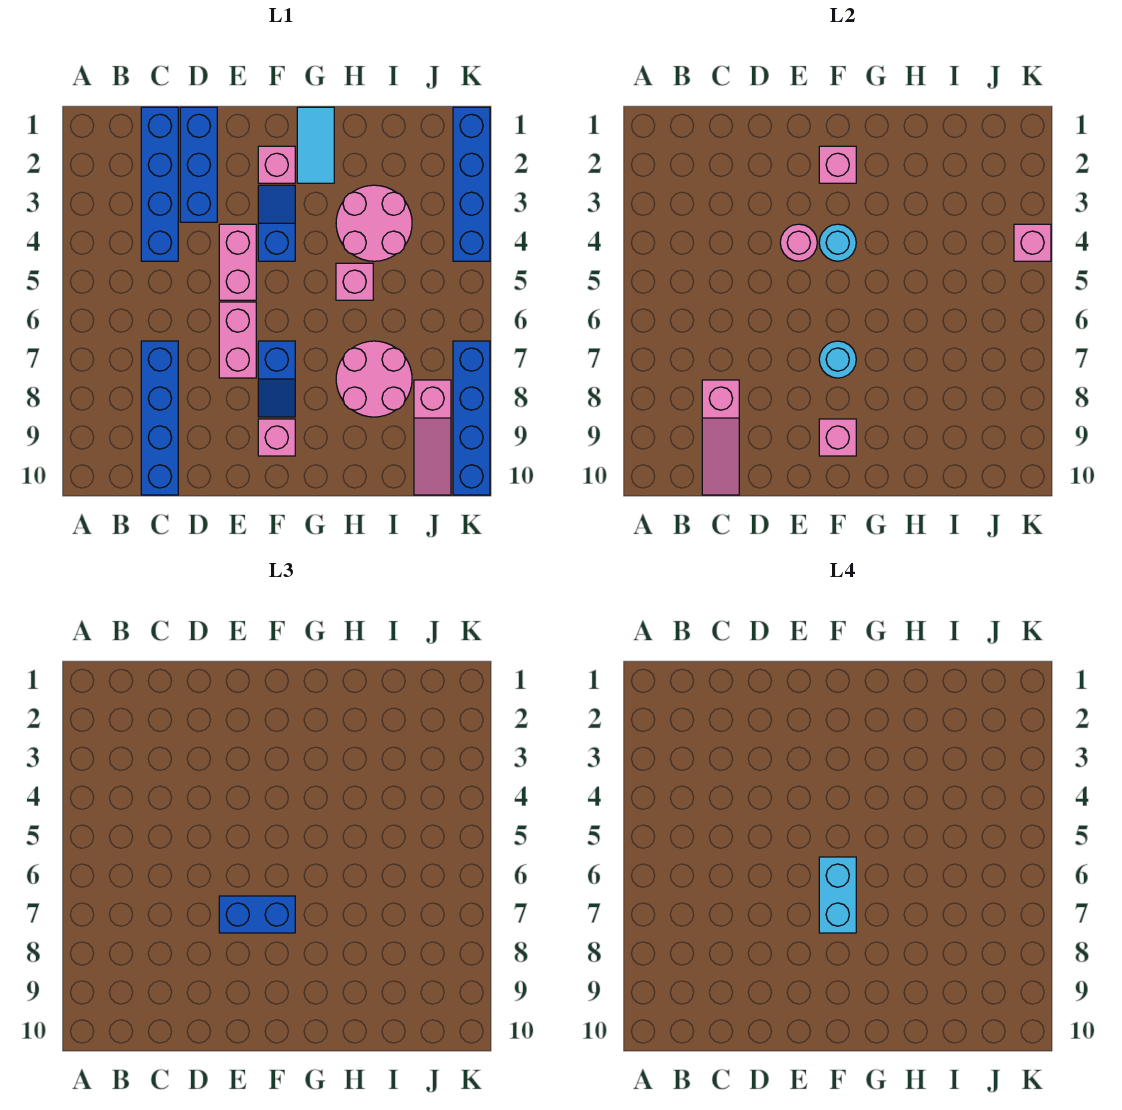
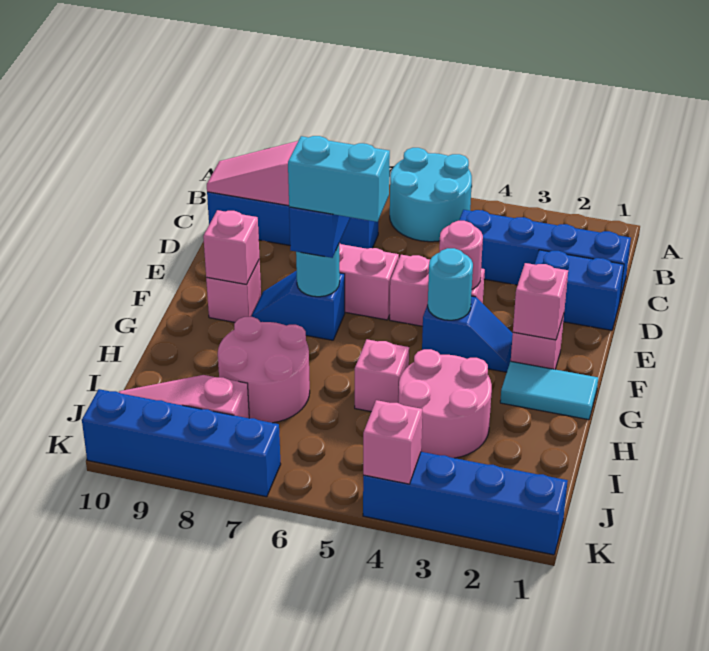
none -> cyan round brick A5:B6 level 1
blue brick D1:D3 level 1 -> blue brick D1:D2 level 1

